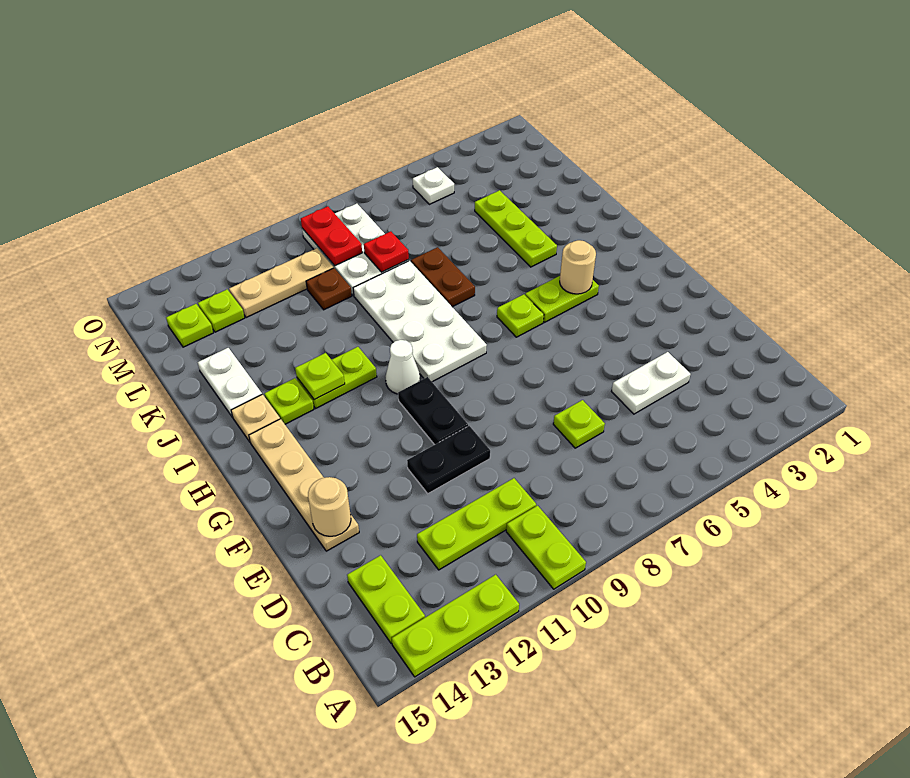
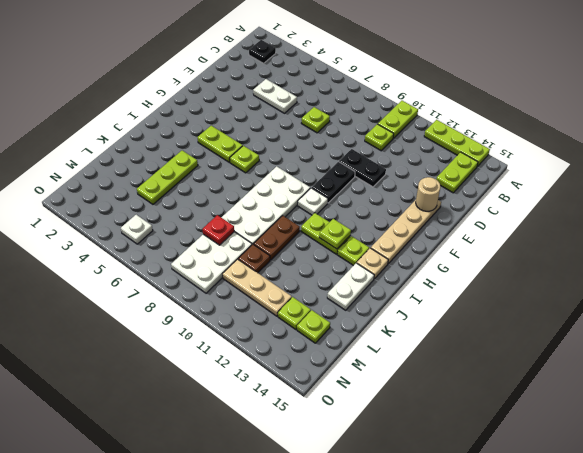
none -> black plate B2 level 1
lime plate C10:C12 level 1 -> lime plate C10 level 1
tan round brick H4 level 2 -> none
white cone H10 level 1 -> white plate H10 level 1
brown plate J7:K7 level 1 -> brown plate J10:K10 level 1
red plate M9:N9 level 2 -> none

